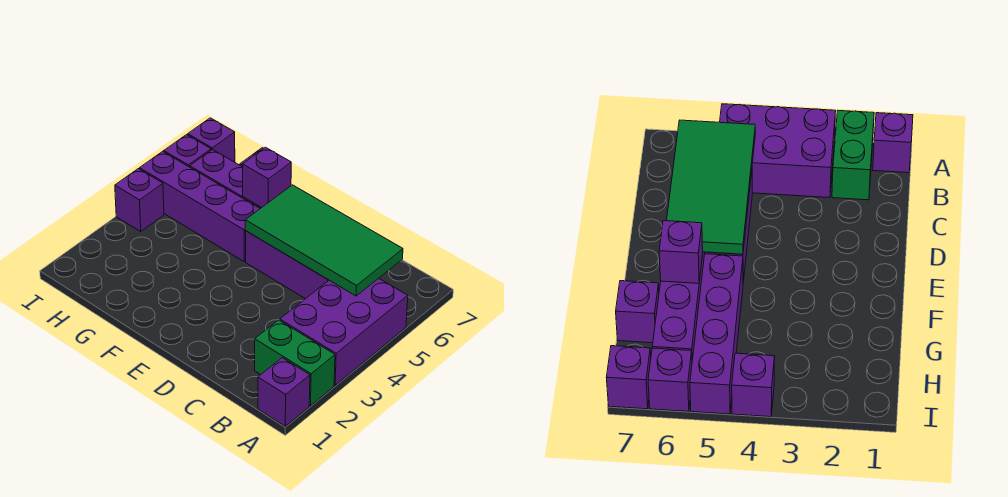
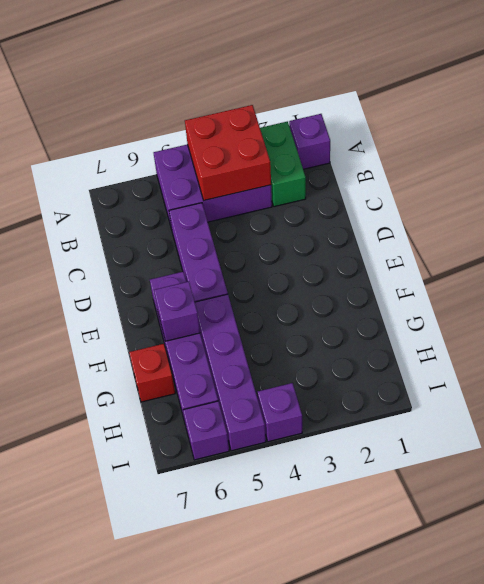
none -> red brick A3:B4 level 2
green tile B5:E6 level 2 -> none
purple brick G7 level 1 -> red brick G7 level 1
purple brick I7 level 1 -> none

